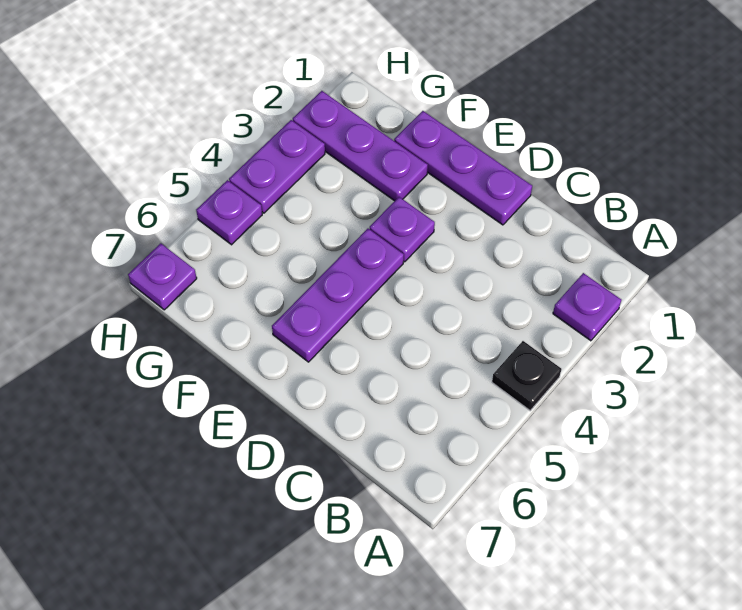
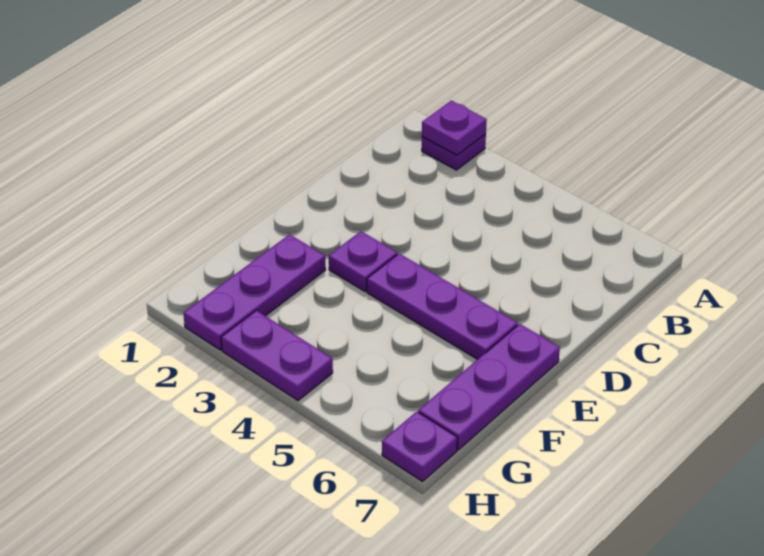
black plate A4 level 1 -> none
purple plate D1:F1 level 1 -> purple plate E7:G7 level 1
purple plate H5 level 1 -> purple plate A2 level 2

